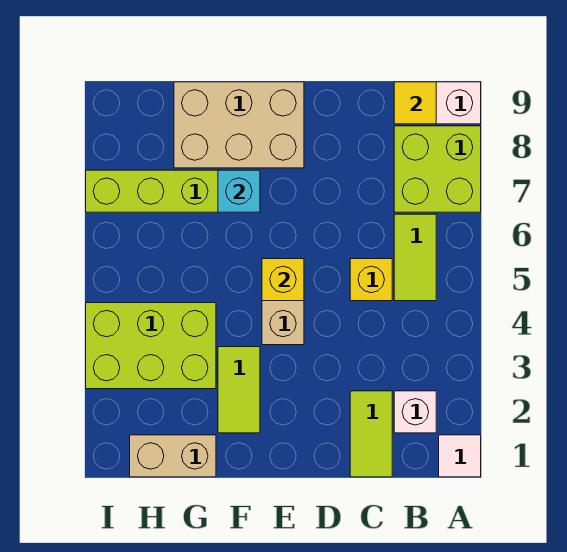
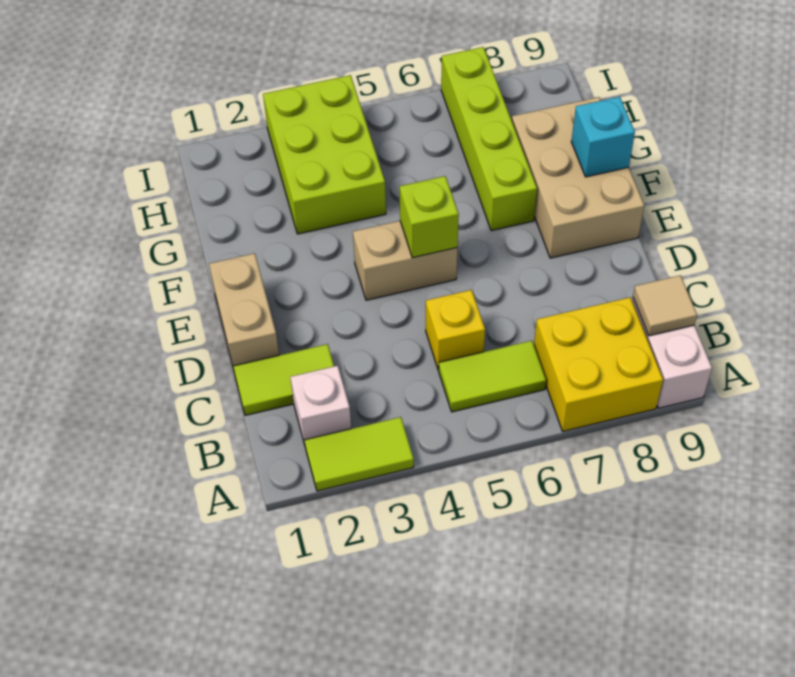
white tile A1 level 1 -> none
lime brick A7:B8 level 1 -> yellow brick A7:B8 level 1
yellow tile B9 level 2 -> tan tile B9 level 2
yellow brick E5 level 2 -> lime brick E5 level 2
lime tile F2:F3 level 1 -> lime tile A2:A3 level 1
cyan brick F7 level 2 -> cyan brick F9 level 2
tan brick G1:H1 level 1 -> tan brick D1:E1 level 1

